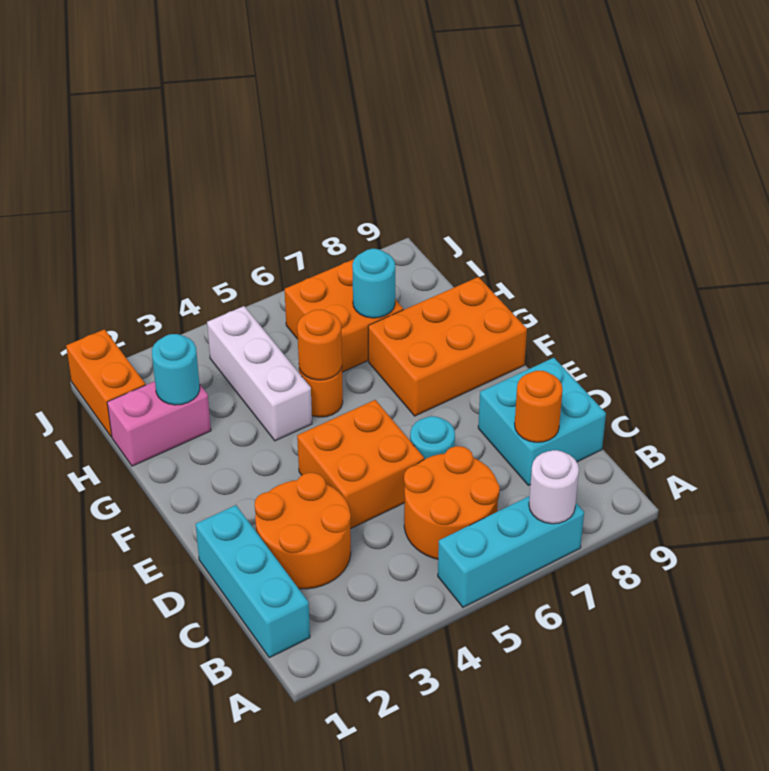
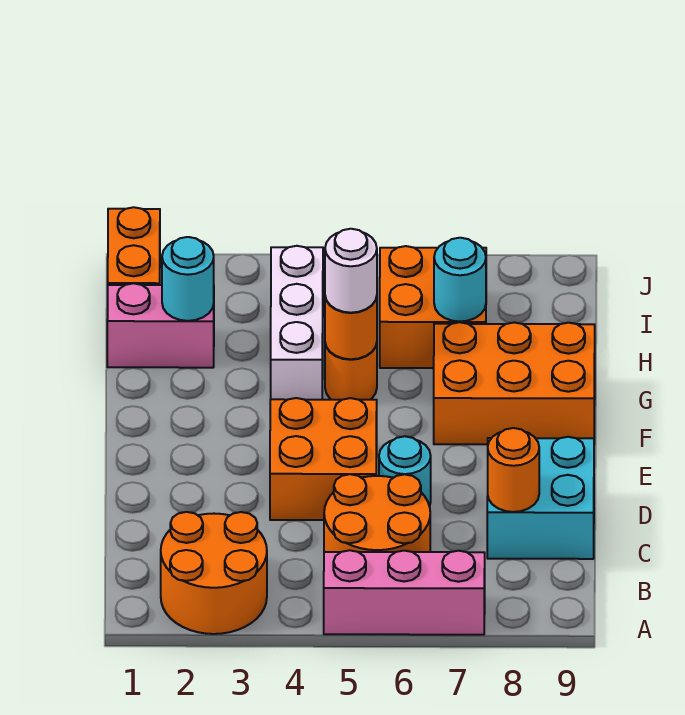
cyan brick A5:A7 level 1 -> pink brick A5:A7 level 1
white round brick A7 level 2 -> white round brick G5 level 3
cyan brick B1:D1 level 1 -> none
orange round brick C2:D3 level 1 -> orange round brick A2:B3 level 1

